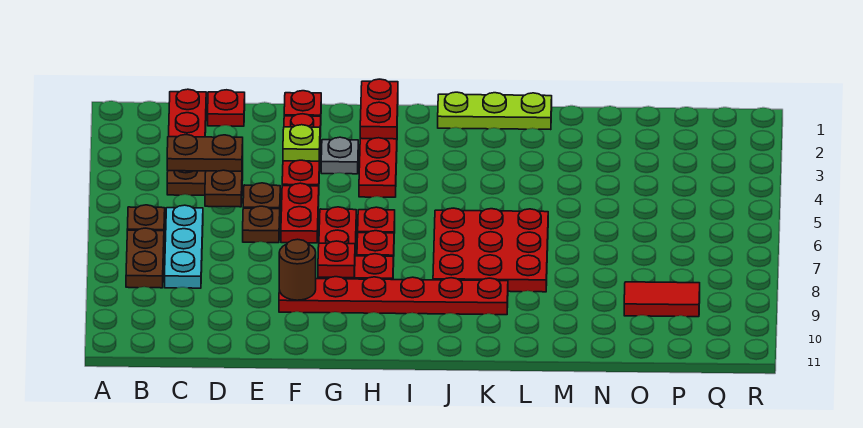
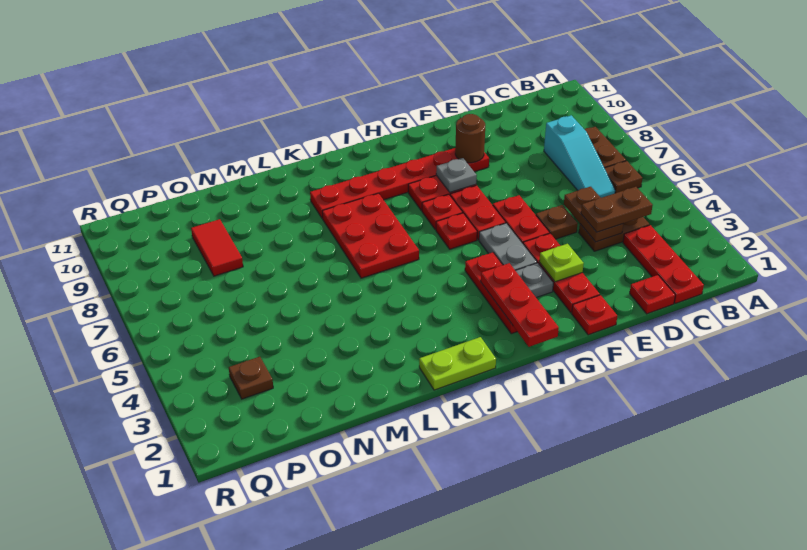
cyan plate C6:C8 level 1 -> cyan slope C6:C8 level 1 top 8
brown plate E6 level 1 -> brown plate P3 level 1
none -> grey plate G4:G5 level 1
red plate G8 level 2 -> grey plate G8 level 2
red plate H1:H2 level 2 -> red plate H1:H3 level 2
lime plate J1:L1 level 1 -> lime plate J1:K1 level 1
red plate J6:L8 level 1 -> red plate J6:K8 level 1
red tile O9:P9 level 1 -> red tile O8:O9 level 1

